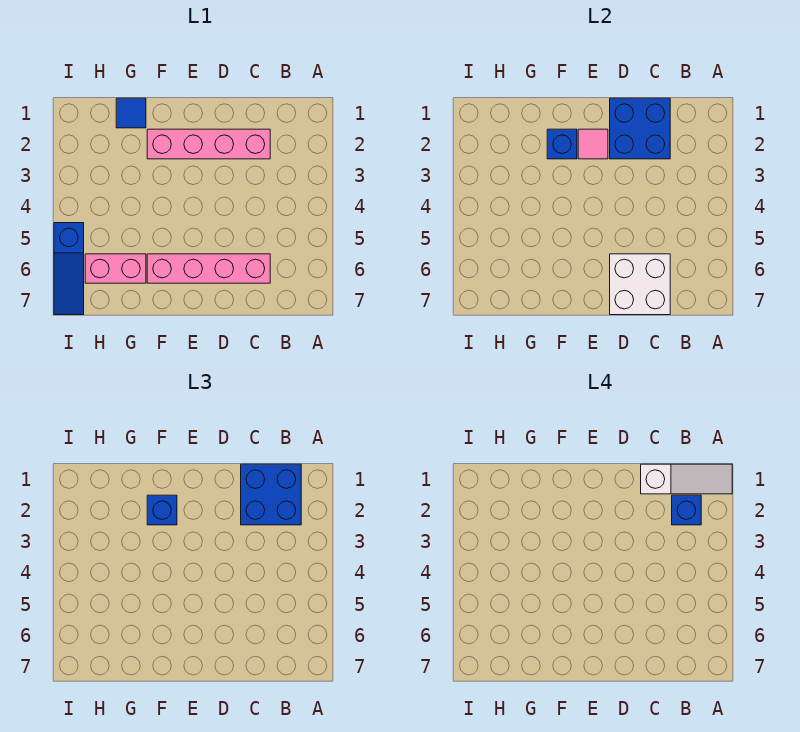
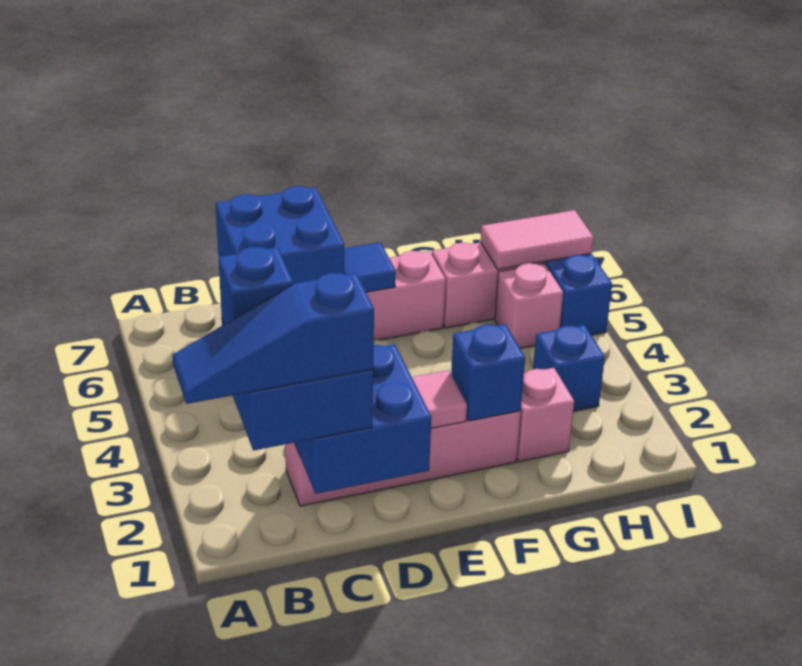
white slope A1:C1 level 4 top C -> blue slope A1:C1 level 4 top C
white brick C6:D7 level 2 -> blue brick C6:D7 level 2
blue brick F2 level 3 -> blue brick H3 level 1
blue tile G1 level 1 -> blue tile E6 level 2
none -> pink brick G2 level 1
none -> pink brick H5 level 1
none -> pink tile H6:I6 level 2

